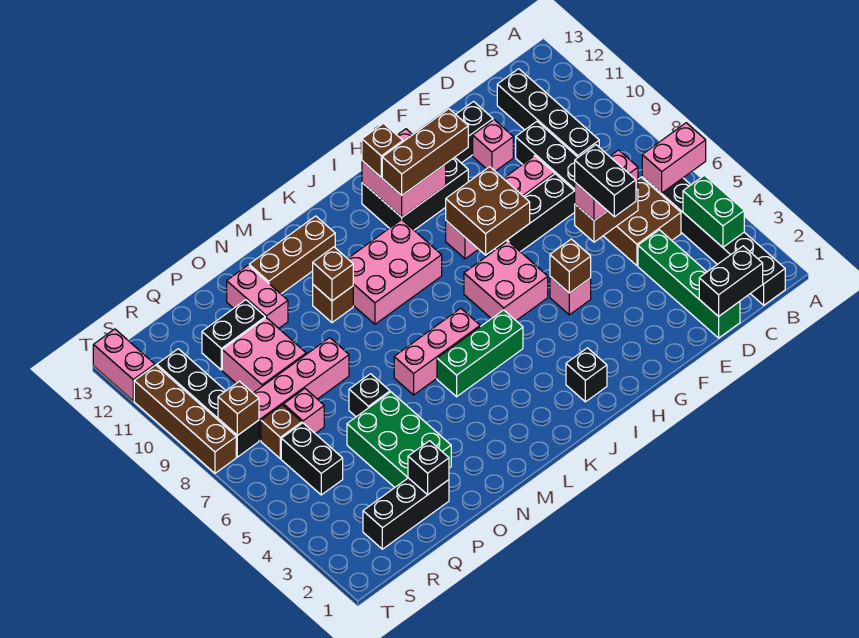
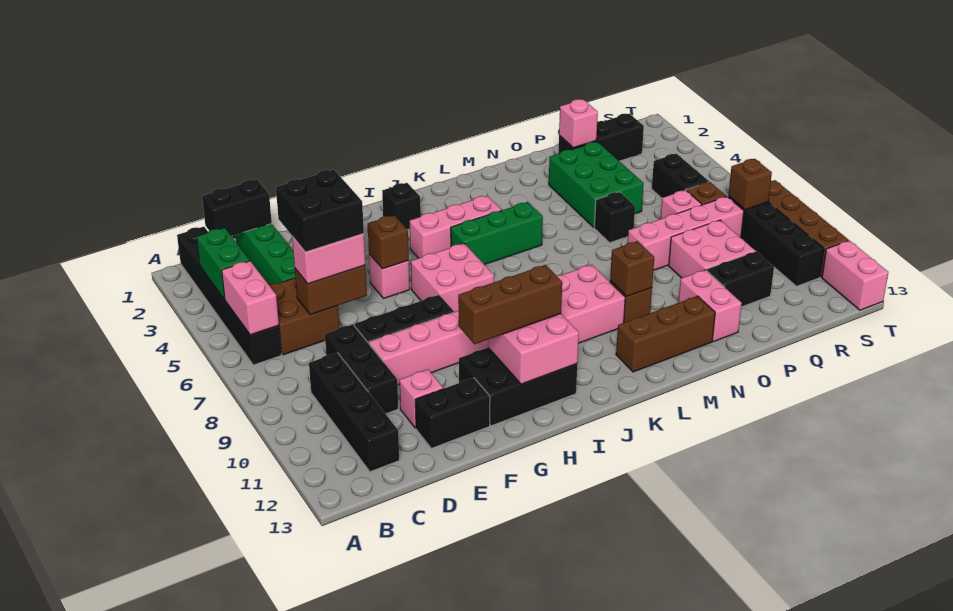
pink brick A6:B6 level 2 -> pink brick B5:B6 level 2
black brick E5:E6 level 4 -> black brick D5:E6 level 4
brown brick G8:H9 level 2 -> none
brown brick I12 level 3 -> none
pink brick K6:M6 level 1 -> pink brick I4:K4 level 1
black brick P2 level 2 -> pink brick P2 level 2

